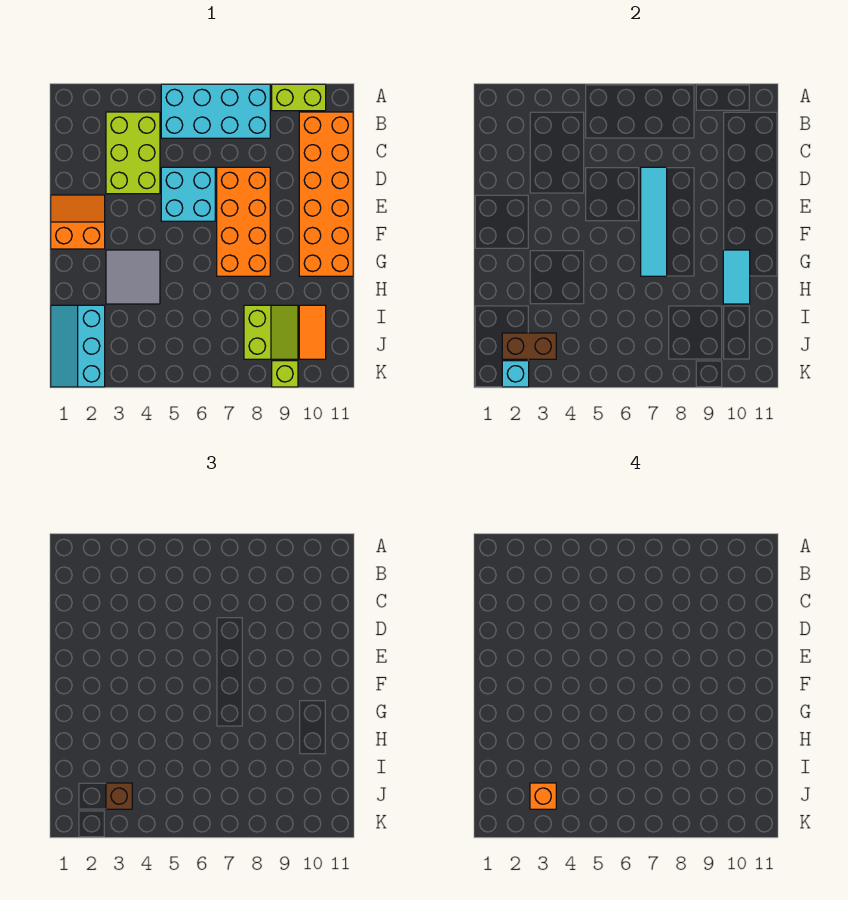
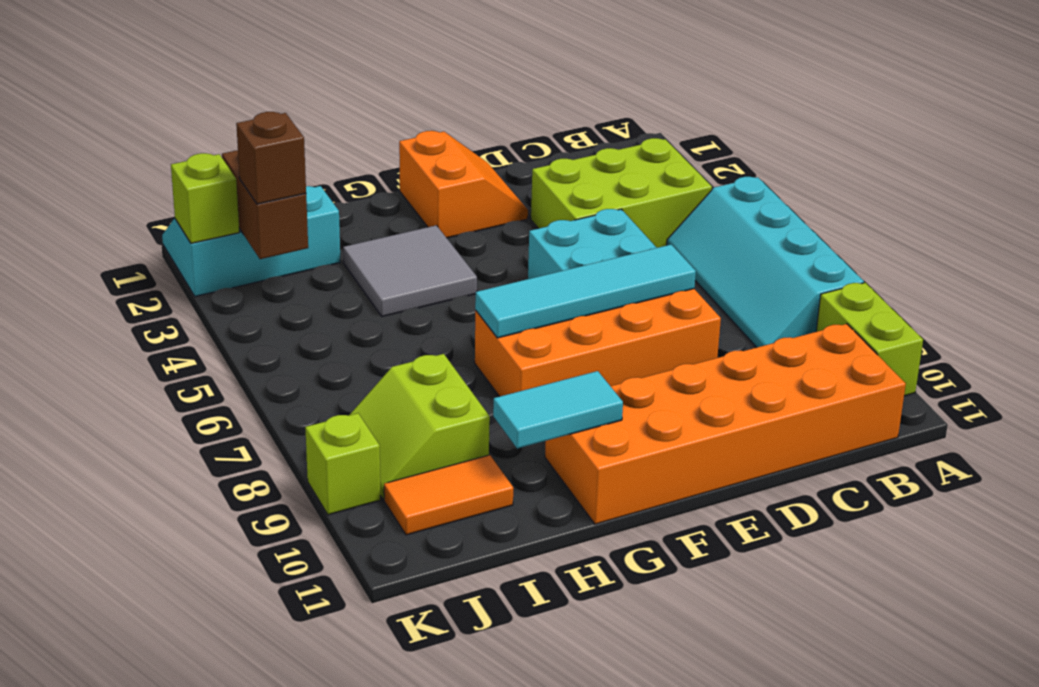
cyan brick A5:B8 level 1 -> cyan slope A5:B8 level 1 top A
lime slope I8:J9 level 1 top 8 -> lime slope I8:J9 level 1 top I
orange brick J3 level 4 -> none
cyan brick K2 level 2 -> lime brick K2 level 2

